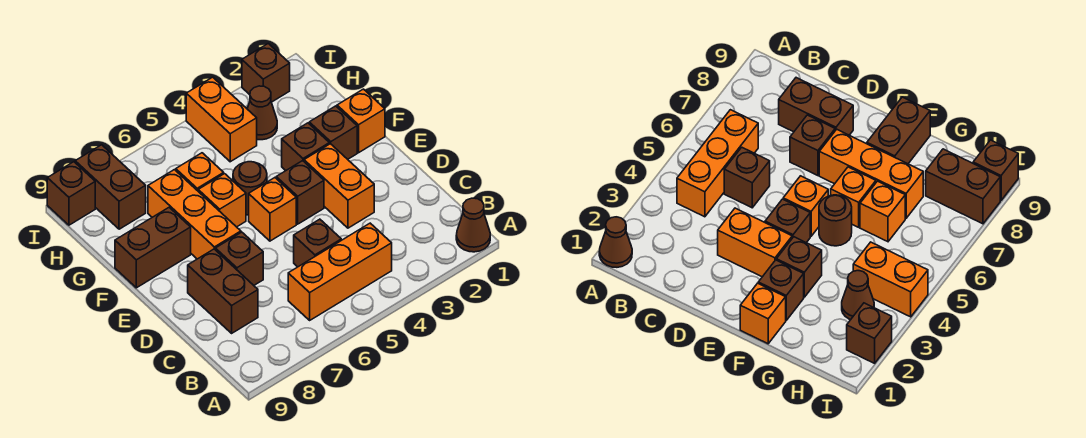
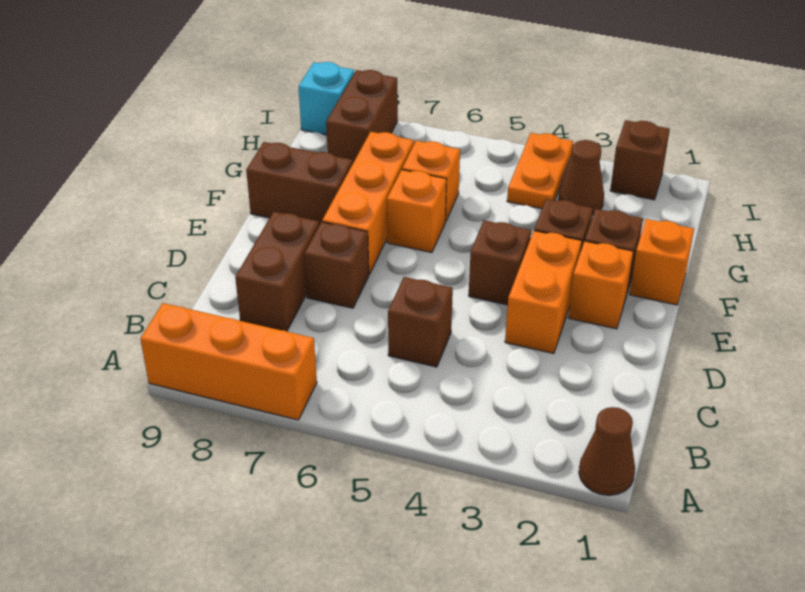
orange brick B4:B6 level 1 -> orange brick A7:A9 level 1
orange brick E5 level 1 -> orange brick E2 level 1
brown round brick F5 level 1 -> none
orange brick H4:I4 level 1 -> orange plate H4:I4 level 1
brown brick I9 level 1 -> cyan brick I9 level 1

